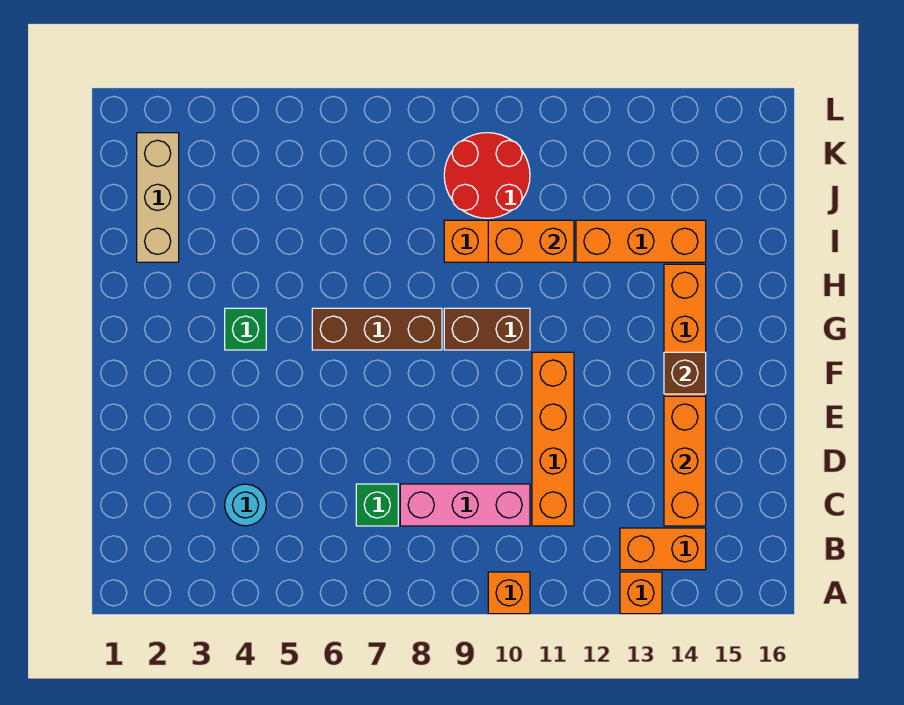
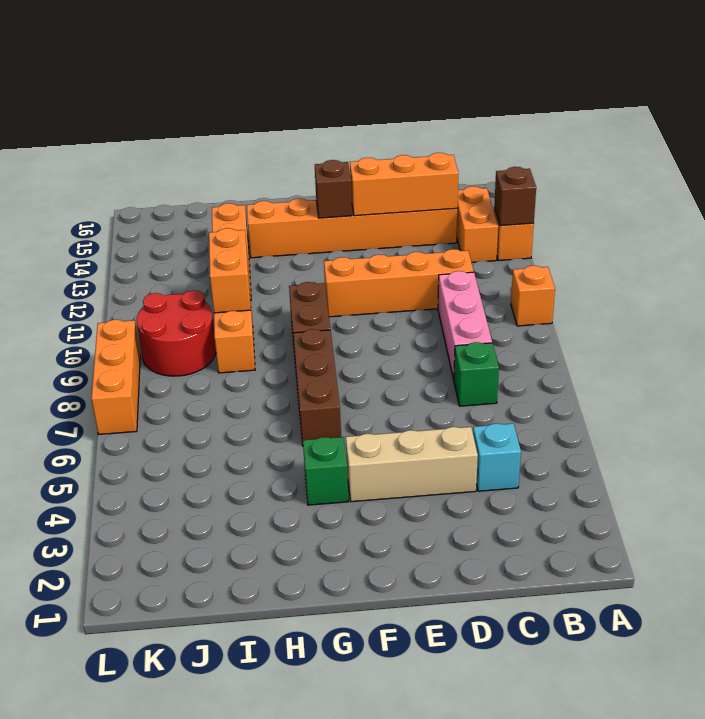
none -> brown brick A13 level 2
cyan round brick C4 level 1 -> cyan brick C4 level 1
tan brick I2:K2 level 1 -> tan brick D4:F4 level 1
none -> orange brick L7:L9 level 1

